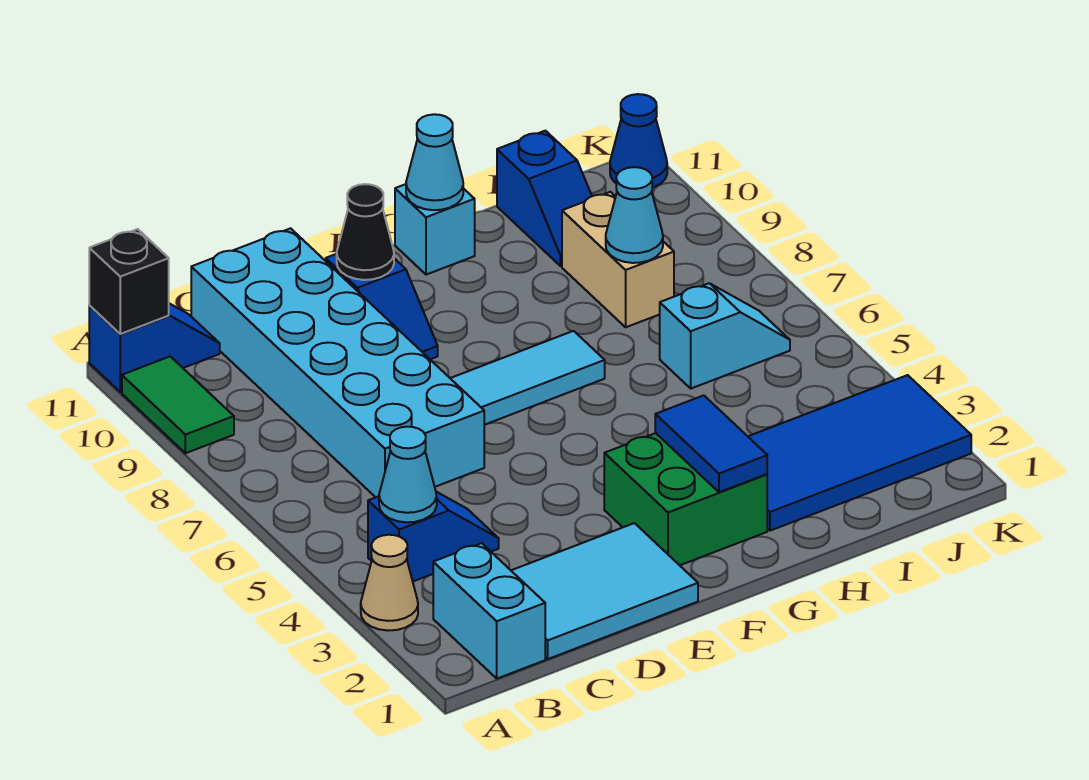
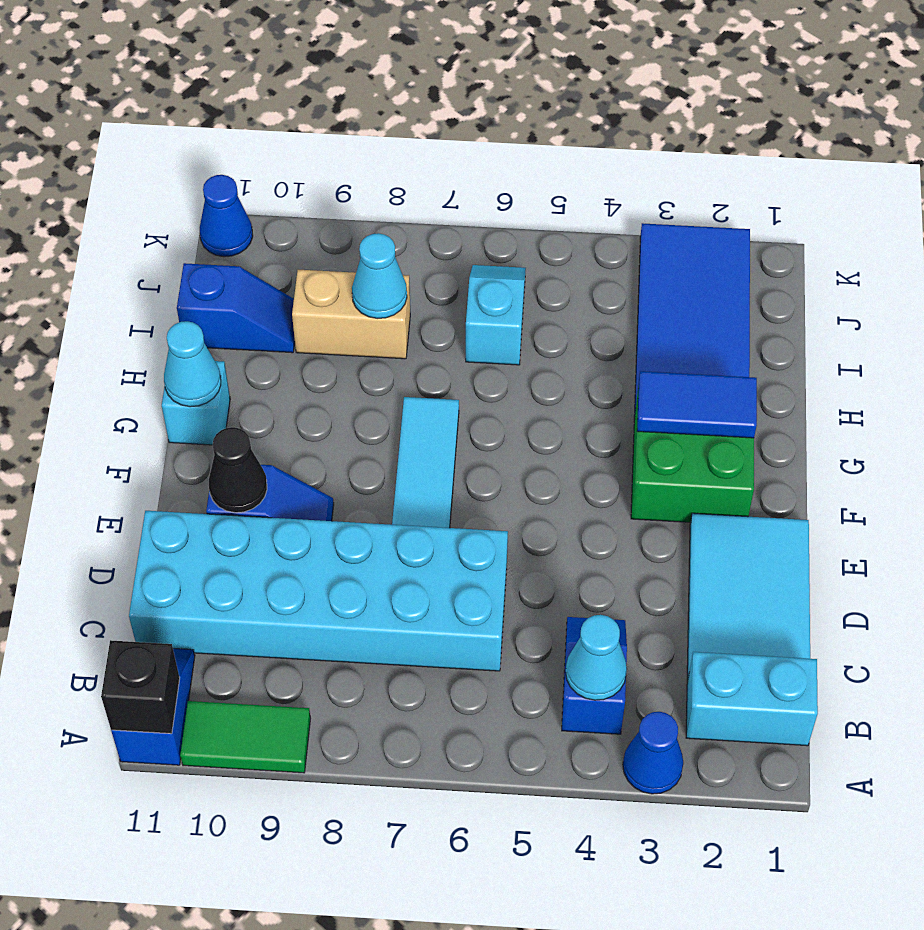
tan cone A3 level 1 -> blue cone A3 level 1

